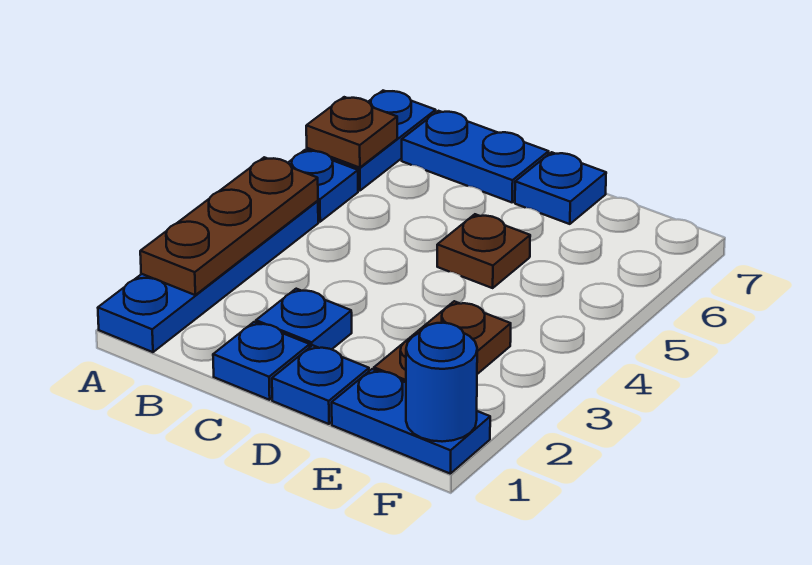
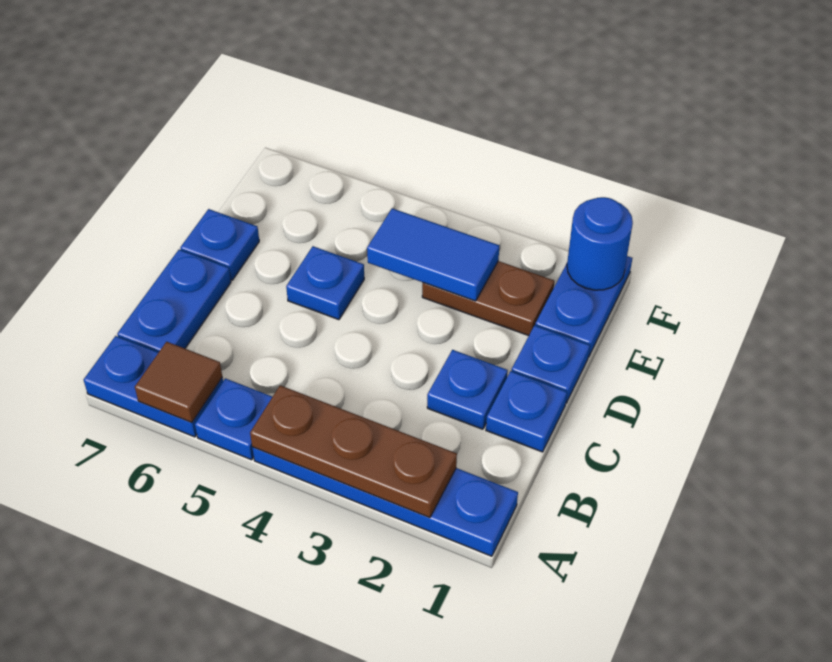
brown plate A6 level 2 -> brown tile A6 level 2
brown plate D5 level 1 -> blue plate D5 level 1
none -> blue tile E3:E4 level 2

